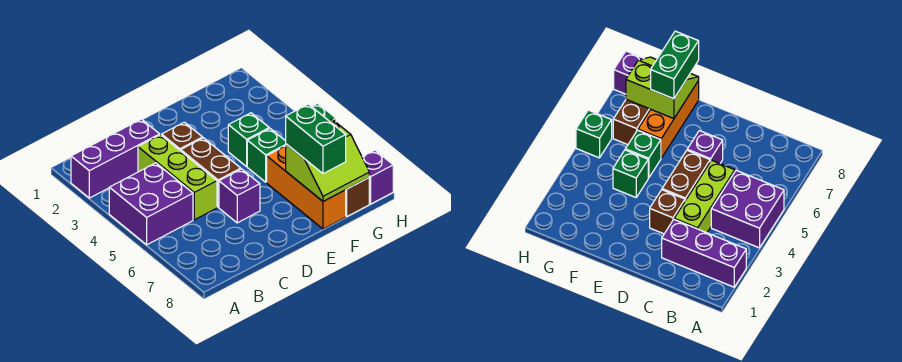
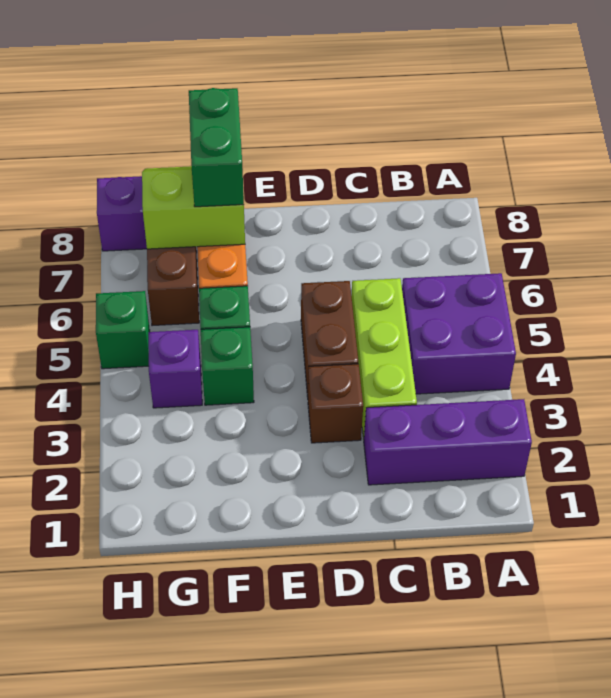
purple brick D6 level 1 -> purple brick G4 level 1

